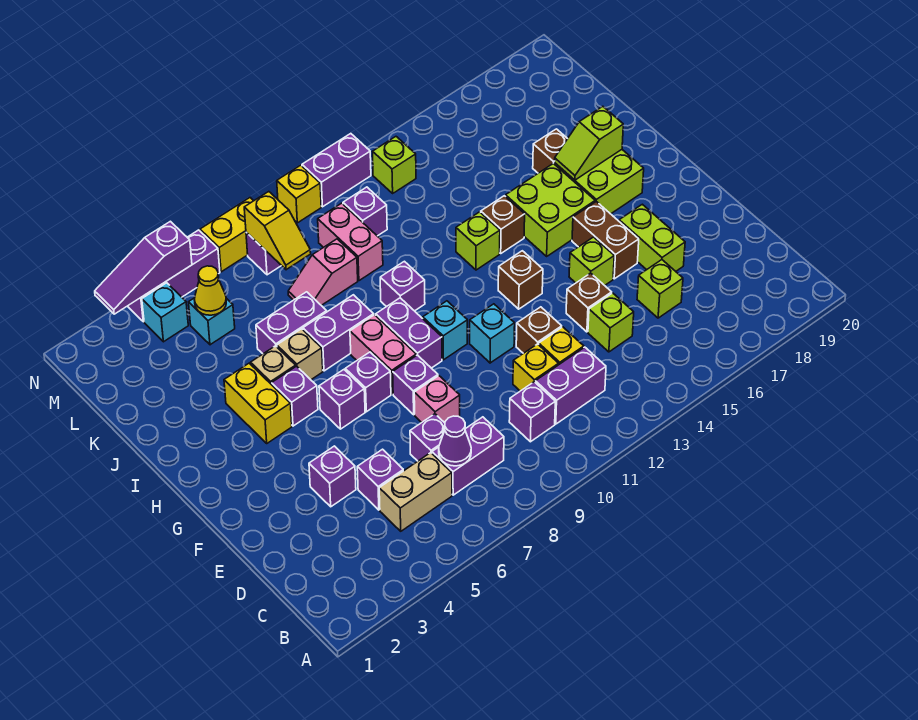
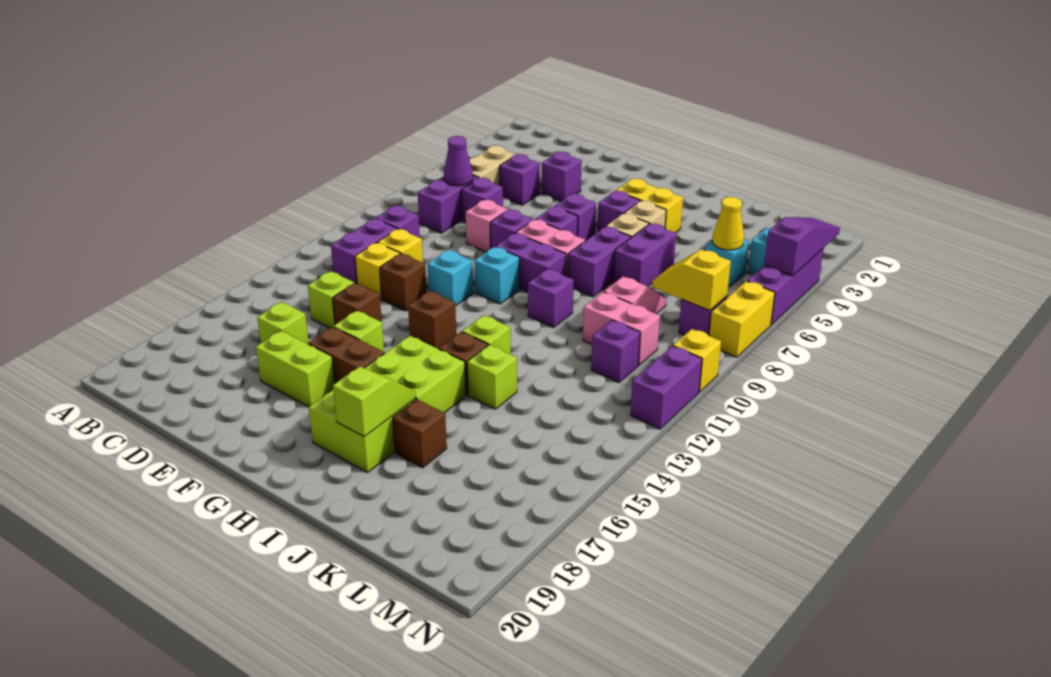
lime brick M13 level 1 -> lime brick J14 level 1

